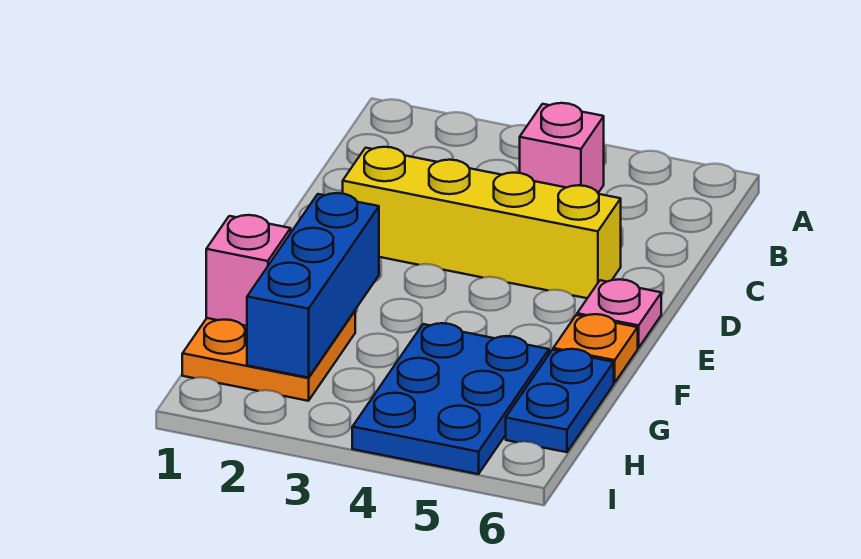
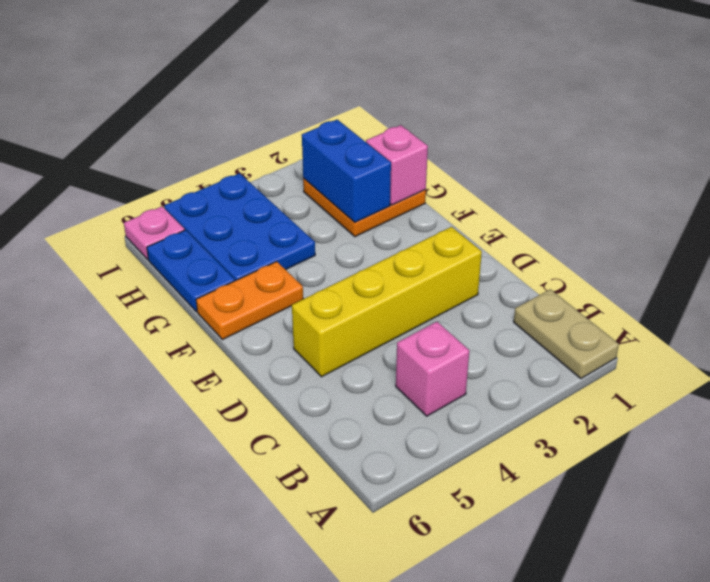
none -> tan plate A1:B1 level 1
pink plate E6 level 1 -> pink plate I6 level 1
blue brick F2:H2 level 2 -> blue brick G2:H2 level 2
orange plate F6 level 1 -> orange plate F5:F6 level 1

